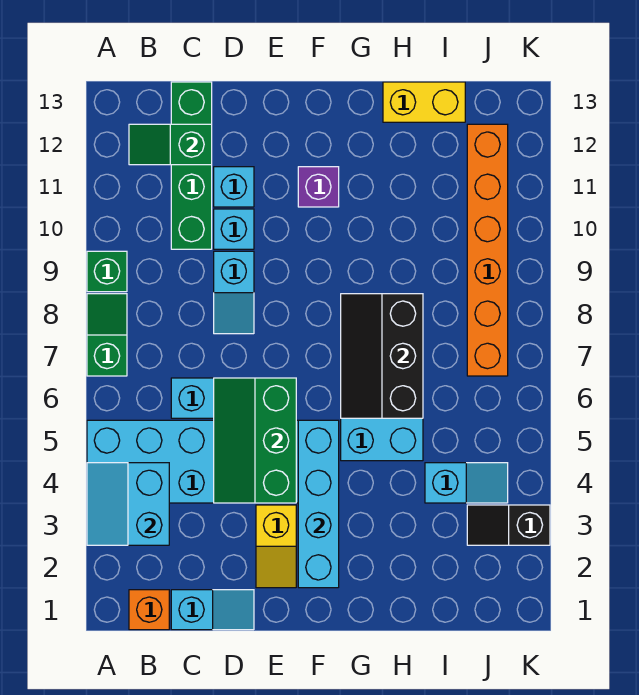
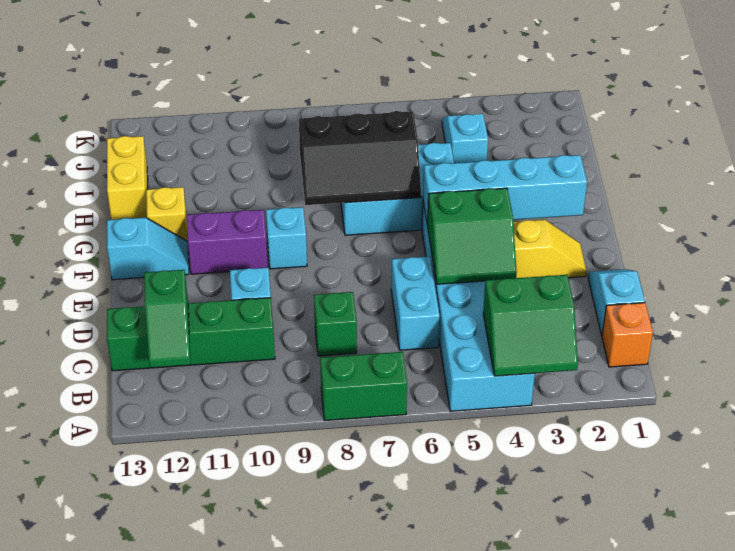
cyan slope A3:B4 level 2 top B -> green slope A3:B4 level 2 top B
green slope A7:A8 level 1 top 7 -> green brick A7:A8 level 1
green brick A9 level 1 -> green brick C8 level 1
green slope D4:E6 level 2 top E -> green slope D4:E5 level 2 top E
cyan slope D8:D9 level 1 top 9 -> cyan slope F12:F13 level 1 top 13
cyan brick D11 level 1 -> cyan brick F9 level 1
purple brick F11 level 1 -> purple brick F10:F11 level 1
none -> yellow brick G12 level 1
black slope J3:K3 level 1 top K -> none
orange brick J7:J12 level 1 -> none

